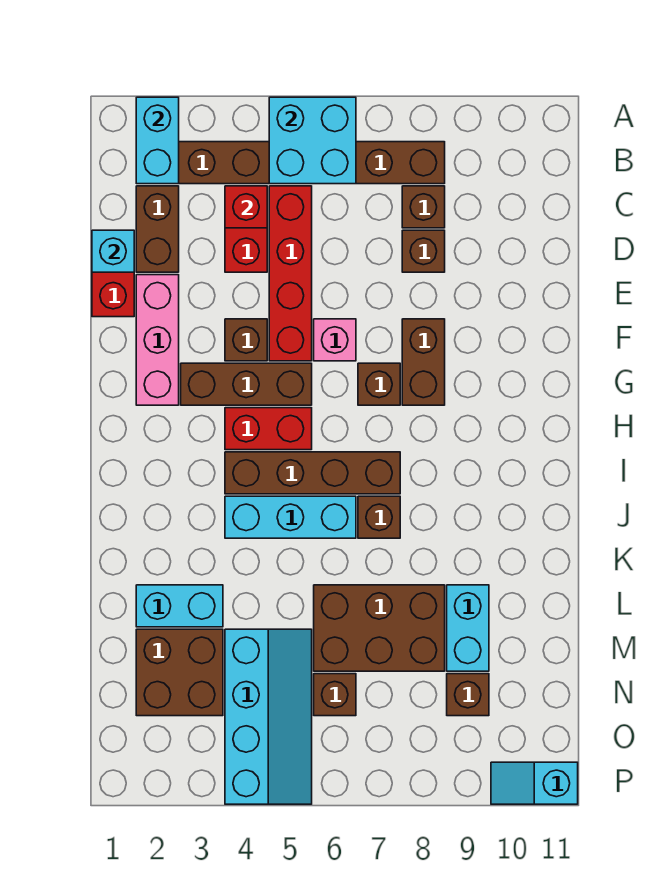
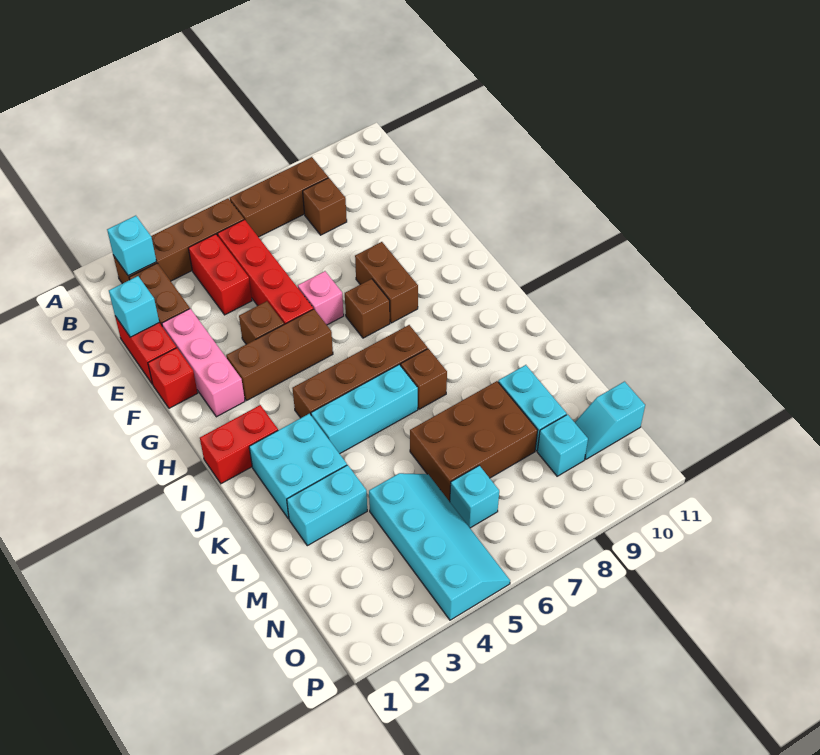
cyan brick A2:B2 level 2 -> cyan brick B2 level 2
cyan brick A5:B6 level 2 -> cyan brick J2:K3 level 1
red brick C4 level 2 -> red brick F1 level 1
brown brick D8 level 1 -> none
red brick H4:H5 level 1 -> red brick I1:I2 level 1
brown brick M2:N3 level 1 -> none
brown brick N6 level 1 -> cyan brick N6 level 1
brown brick N9 level 1 -> cyan brick N9 level 1
cyan slope P10:P11 level 1 top 11 -> cyan slope N10:N11 level 1 top 11

